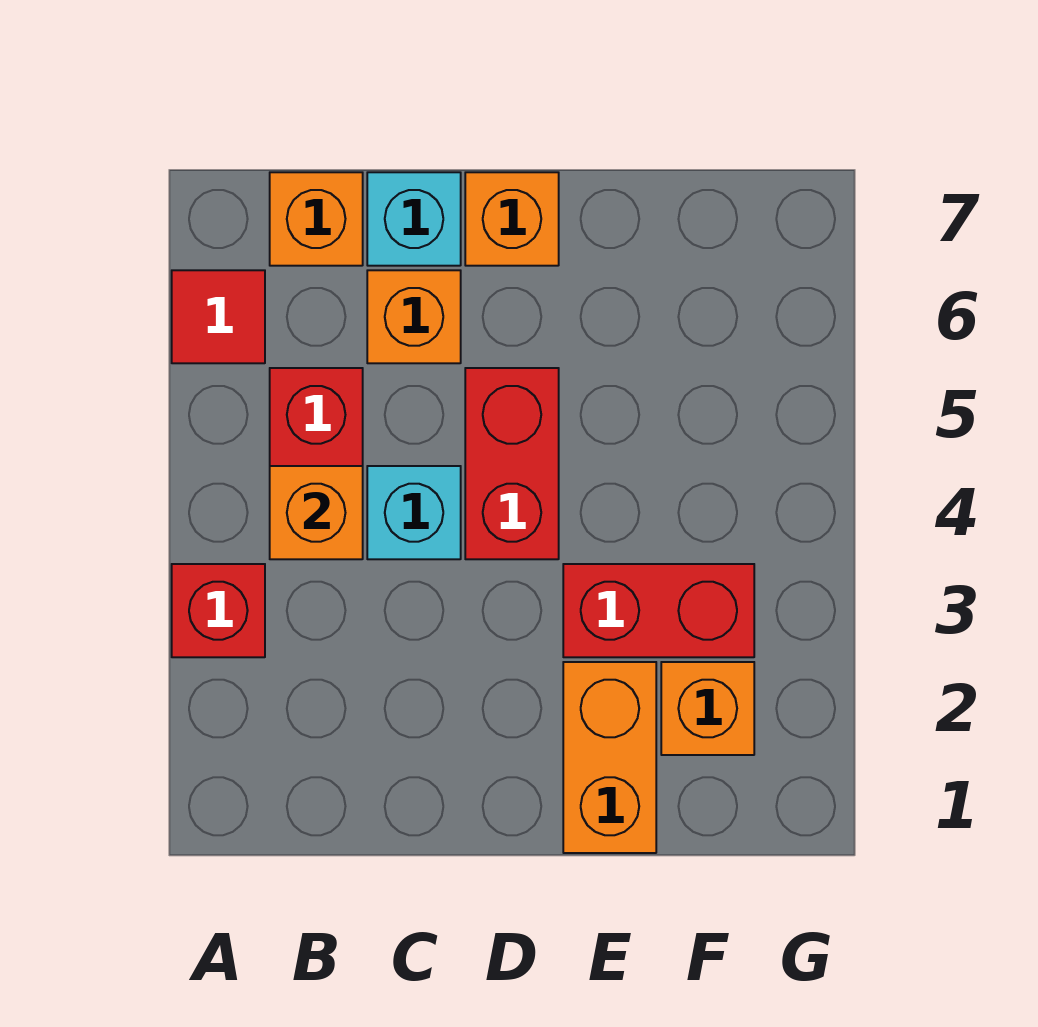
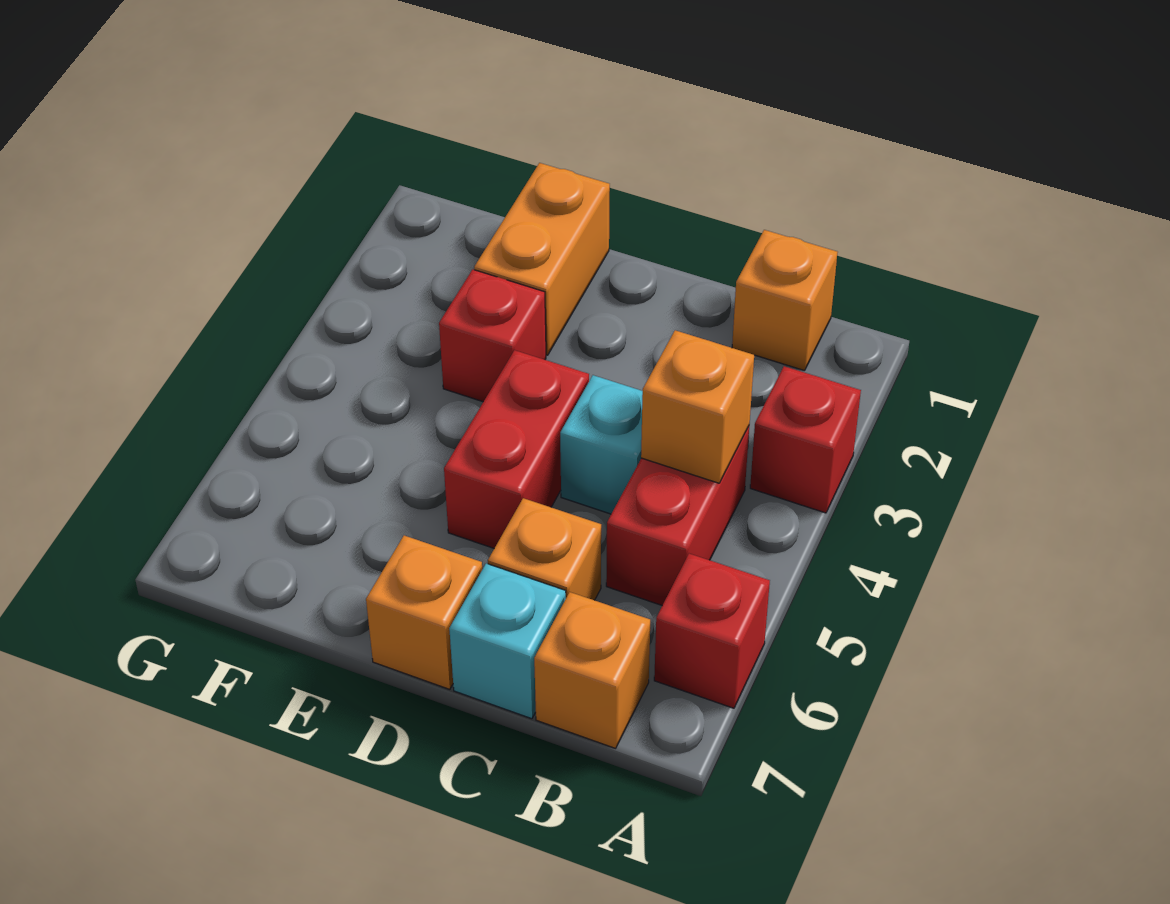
red tile A6 level 1 -> red brick A6 level 1
red brick E3:F3 level 1 -> red brick E3 level 1
orange brick F2 level 1 -> orange brick B1 level 1

